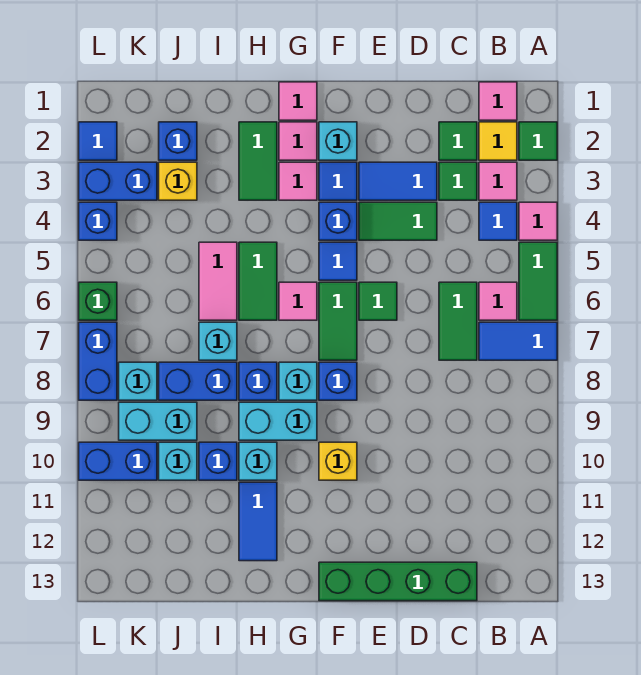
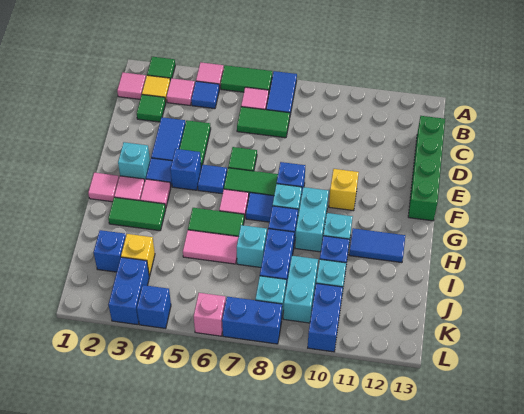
green tile C3 level 1 -> none
blue tile L2 level 1 -> blue tile G7 level 1
green brick L6 level 1 -> pink brick L6 level 1

